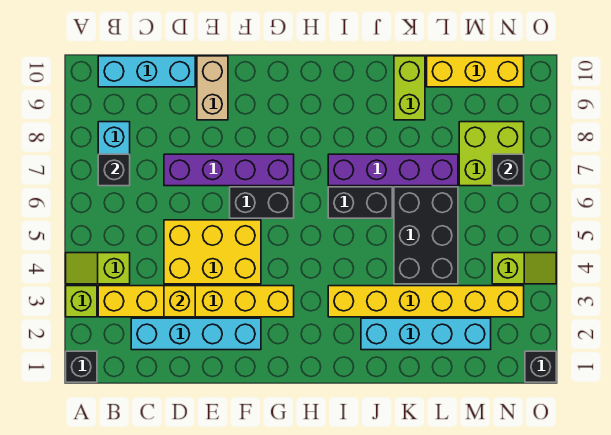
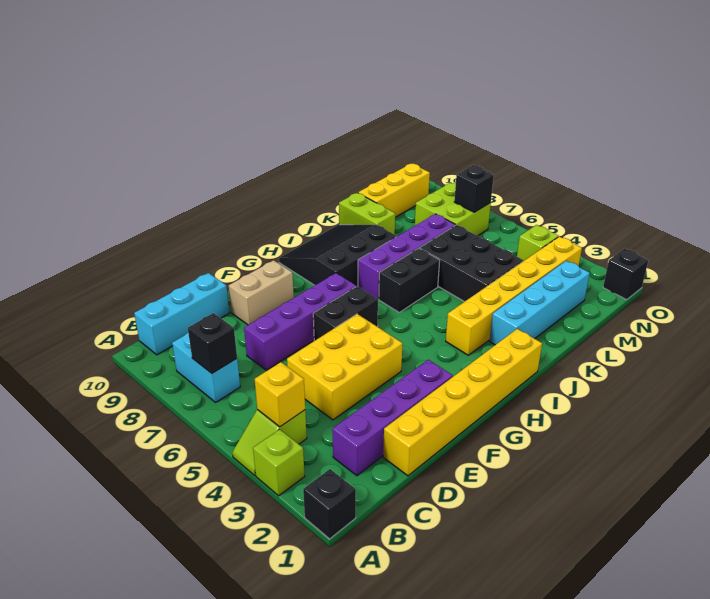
yellow brick B3:G3 level 1 -> yellow brick D1:I1 level 1
cyan brick C2:F2 level 1 -> purple brick C2:F2 level 1
yellow brick D3 level 2 -> yellow brick B4 level 2
tan brick E9:E10 level 1 -> tan brick E9:F9 level 1
none -> black slope H8:J10 level 1 top 8

